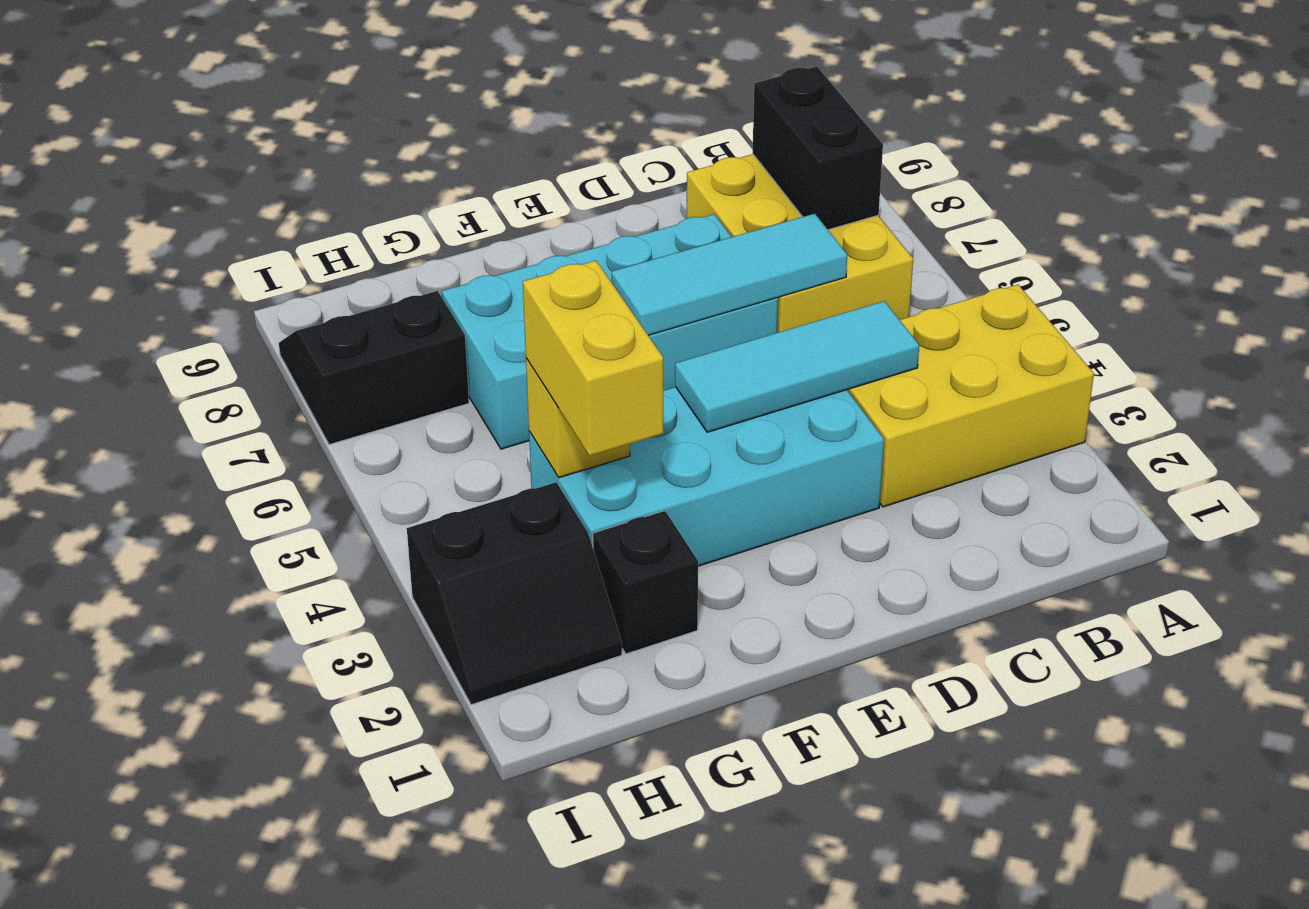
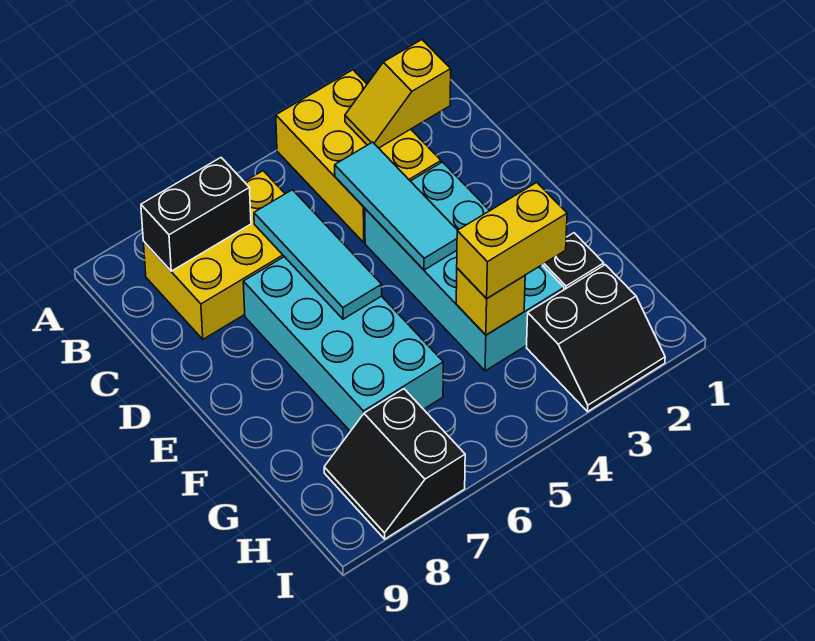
none -> yellow slope B2:B3 level 2 top 2
black slope H2:I3 level 1 top 3 -> black slope H2:I3 level 1 top H

